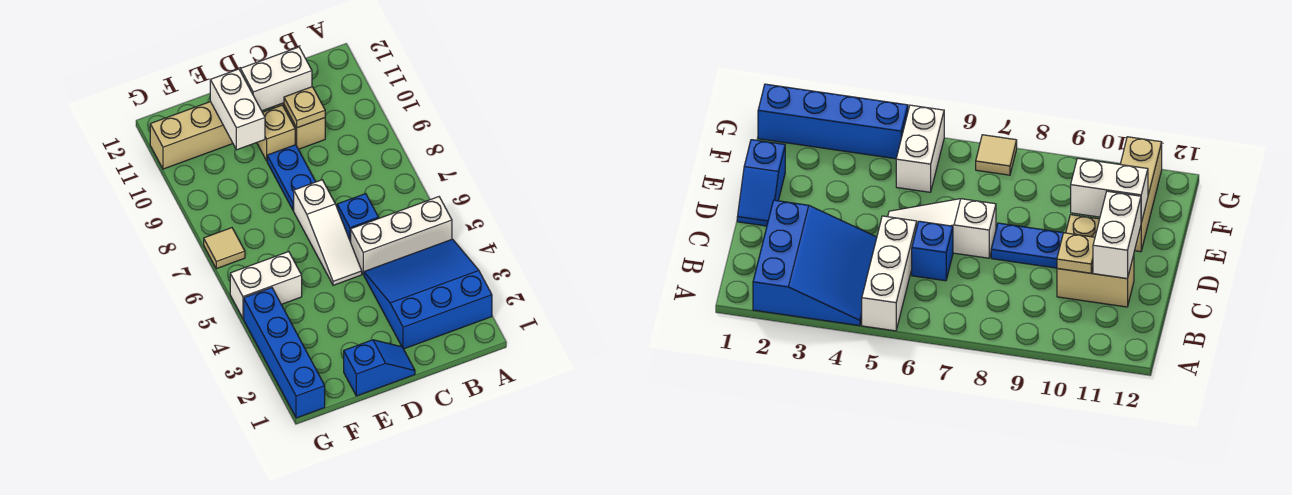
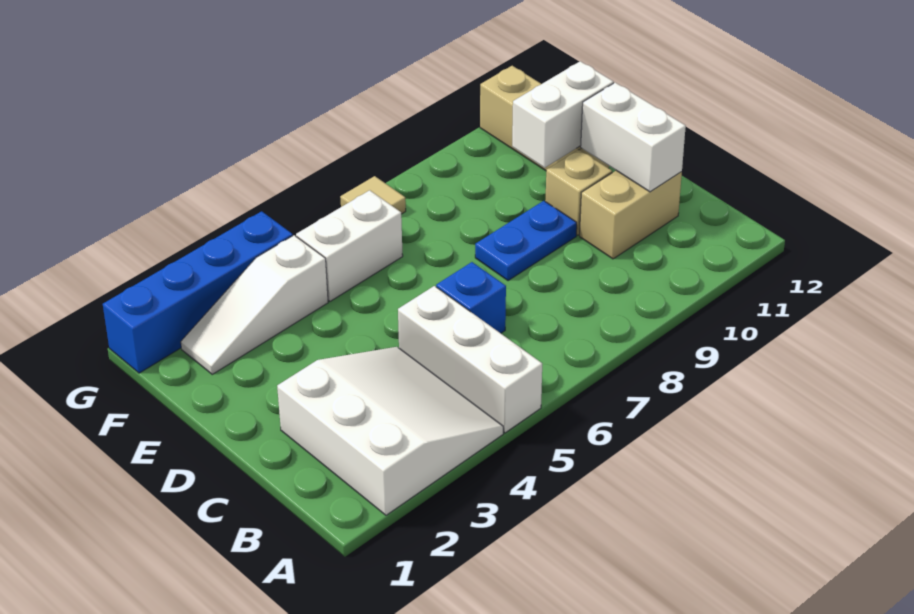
blue slope A2:C4 level 1 top 2 -> white slope A2:C4 level 1 top 2
tan plate C10 level 2 -> none
blue slope D1:E1 level 1 top E -> none
white slope D5:D7 level 1 top 7 -> white slope F2:F4 level 1 top 4
white brick F5:G5 level 1 -> white brick F5:F6 level 1

